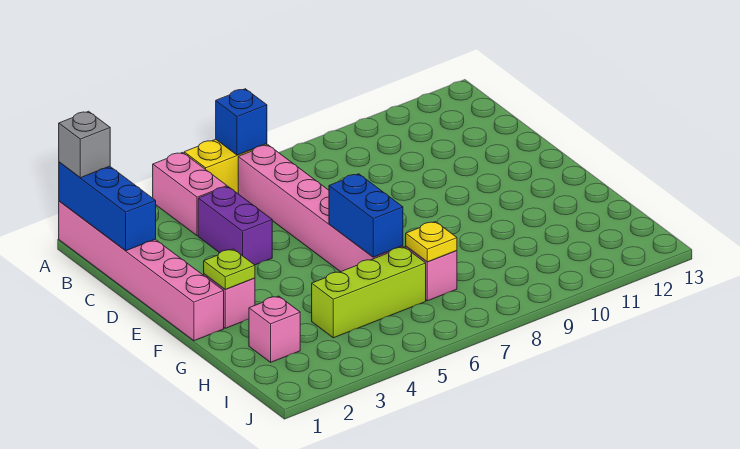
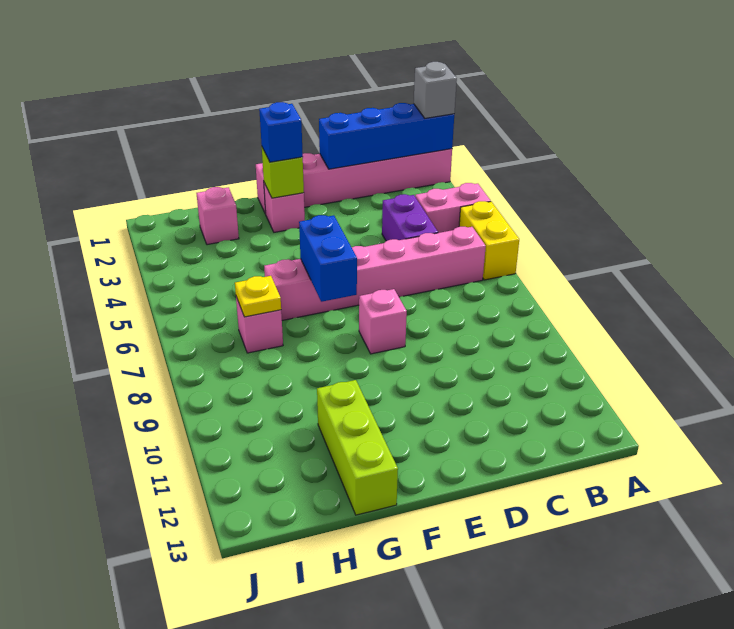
blue brick A1:C1 level 2 -> blue brick A1:D1 level 2
blue brick A6 level 2 -> blue brick F2 level 3
purple brick C4:D4 level 1 -> purple brick C4:C5 level 1
none -> pink brick E8 level 1
lime plate F2 level 2 -> lime brick F2 level 2
blue brick F6:G6 level 2 -> blue brick F6:F7 level 2
lime brick H4:H6 level 1 -> lime brick G11:G13 level 1

